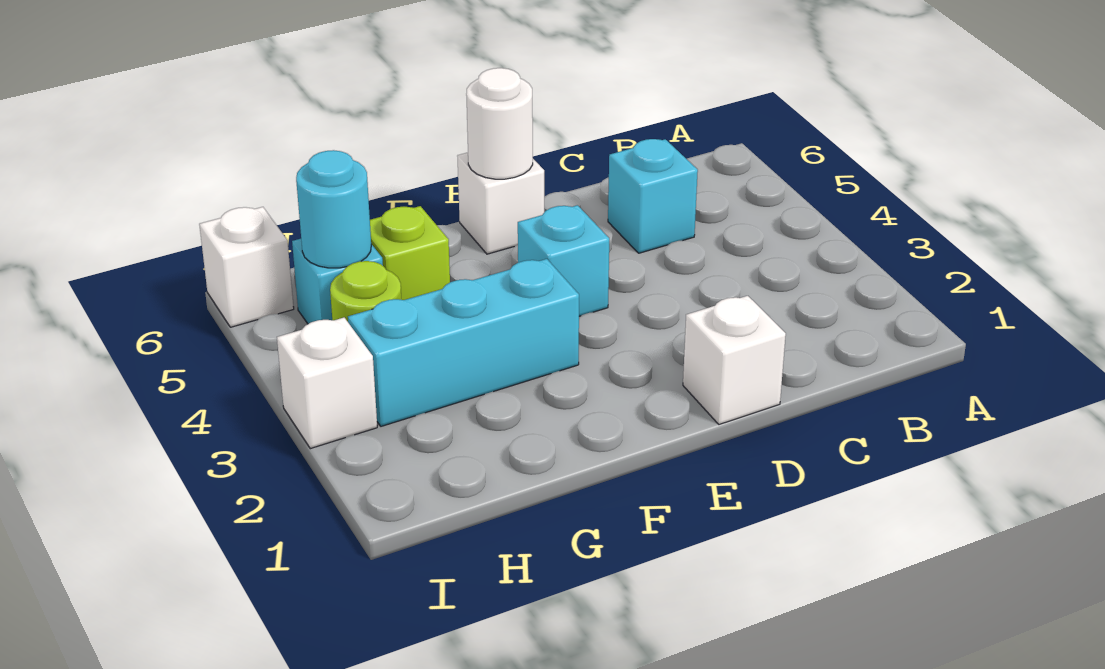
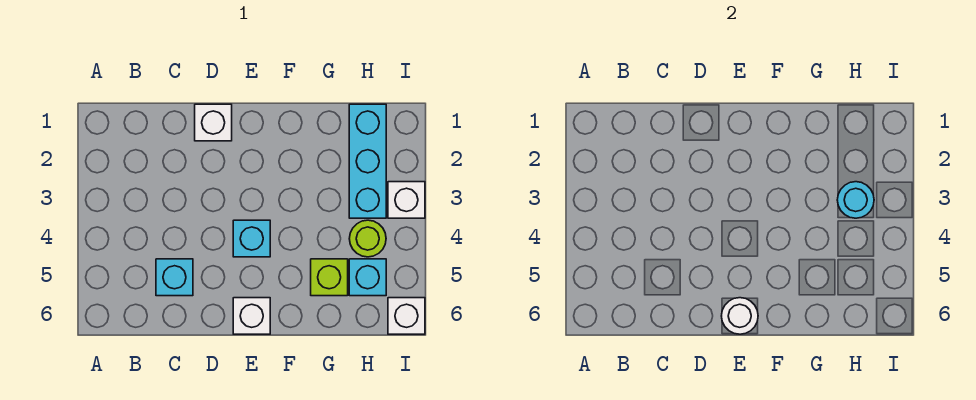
cyan brick F3:H3 level 1 -> cyan brick H1:H3 level 1
cyan round brick H5 level 2 -> cyan round brick H3 level 2

